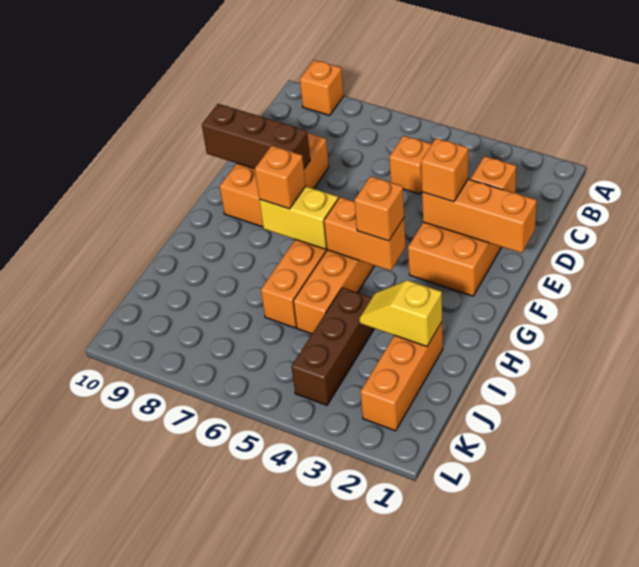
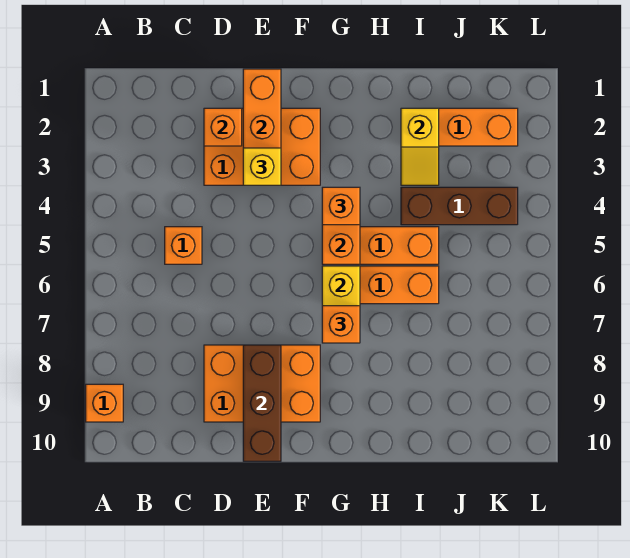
orange brick E3 level 3 -> yellow brick E3 level 3

